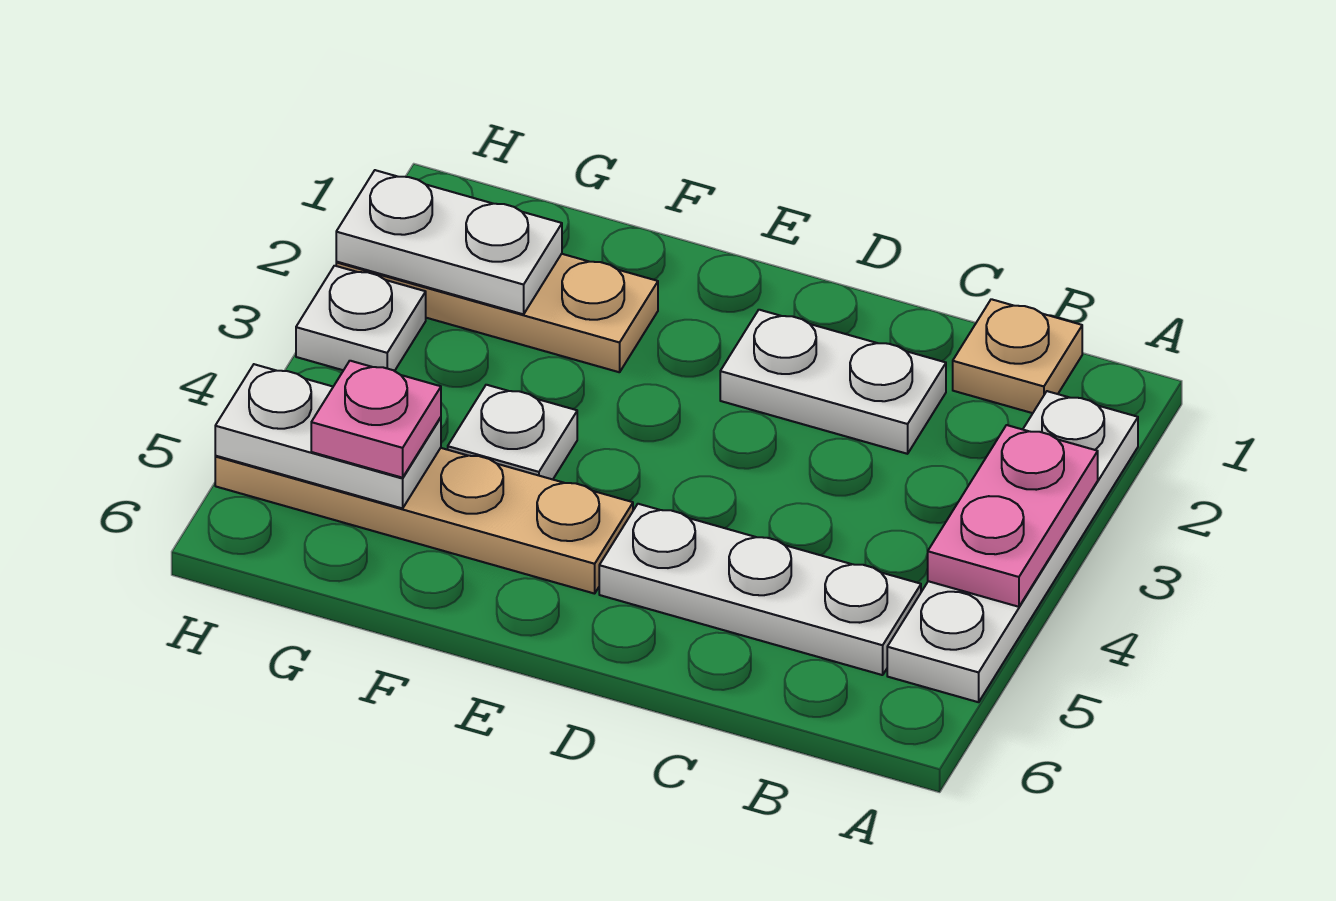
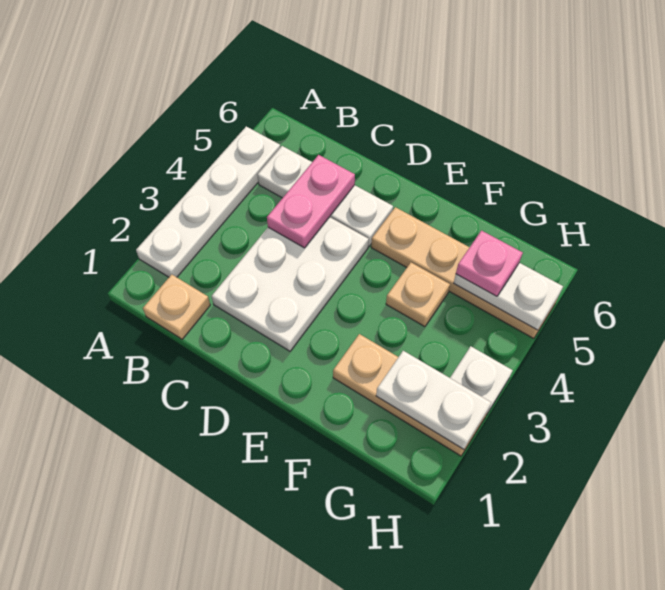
pink plate A3:A4 level 2 -> pink plate C4:C5 level 2
white plate C2:D2 level 1 -> white plate C2:D4 level 1
white plate F4 level 1 -> tan plate F4 level 1

